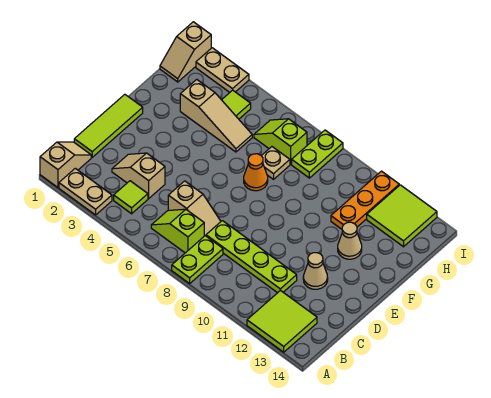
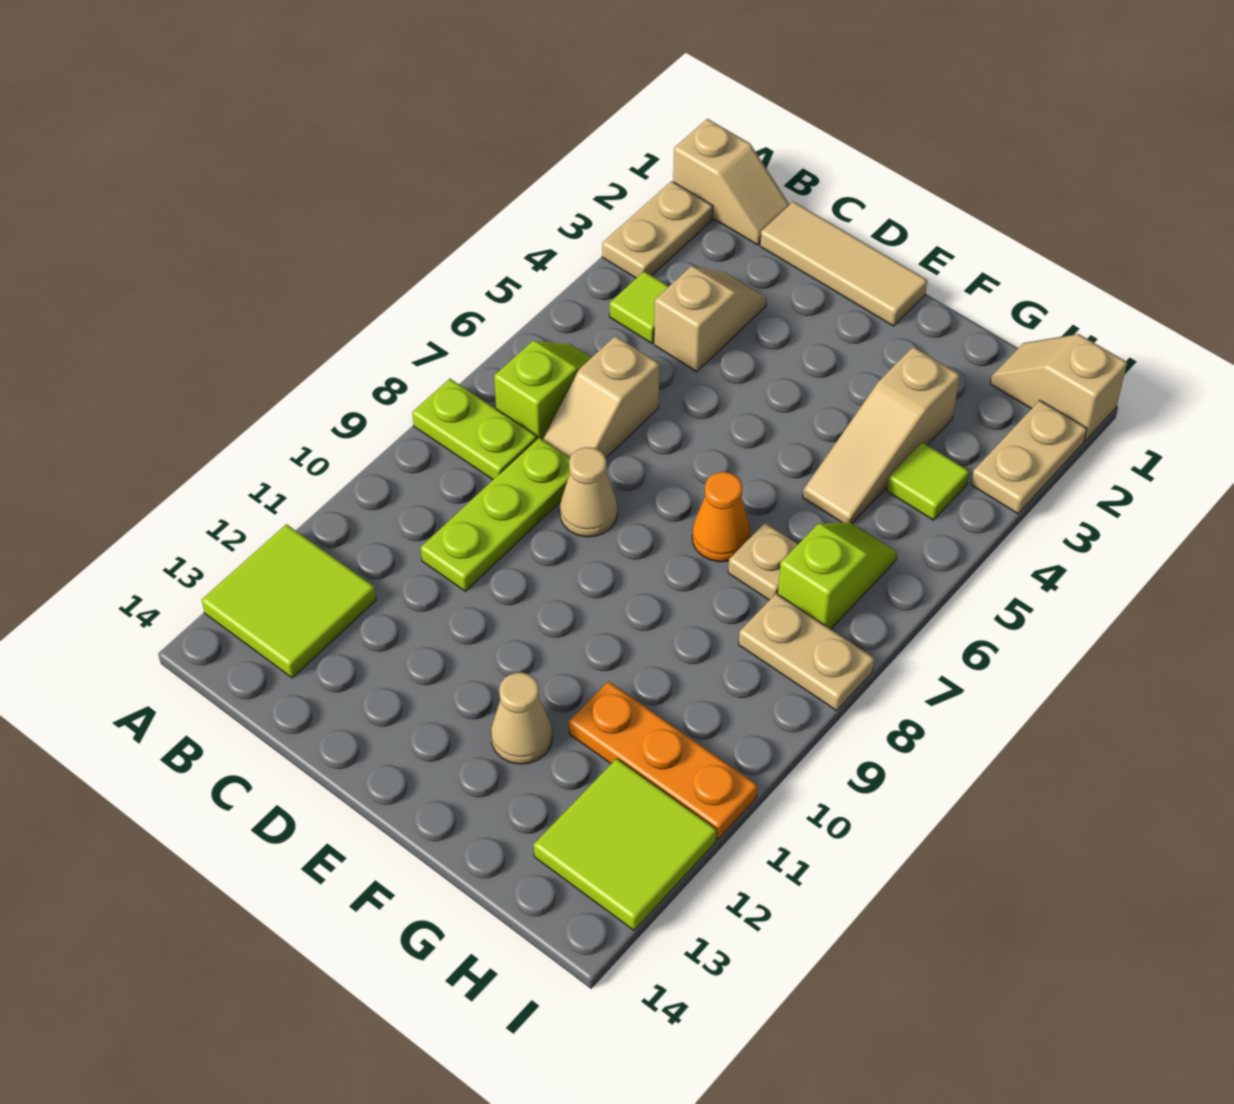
lime tile C1:E1 level 1 -> tan tile C1:E1 level 1
lime plate C8:C11 level 1 -> lime plate C8:C10 level 1
tan cone D12 level 1 -> tan cone D8 level 1
lime plate H8:I8 level 1 -> tan plate H8:I8 level 1

